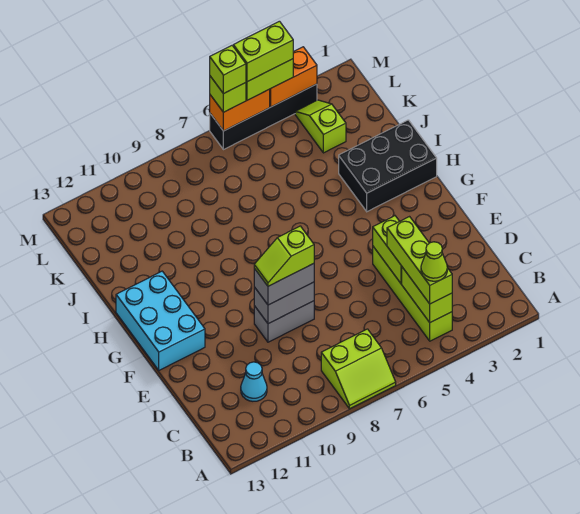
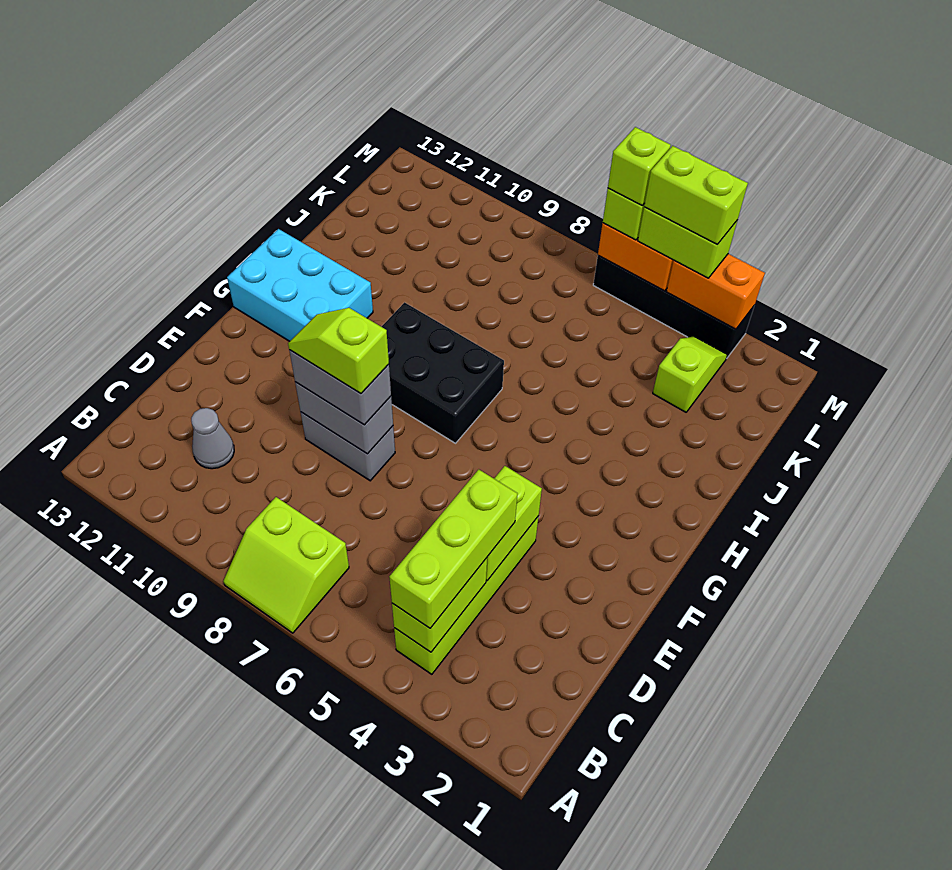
lime cone B4 level 4 -> none
cyan cone C11 level 1 -> grey cone C11 level 1
cyan brick F12:H13 level 1 -> cyan brick G11:H13 level 1
black brick H1:I3 level 1 -> black brick G7:H9 level 1

